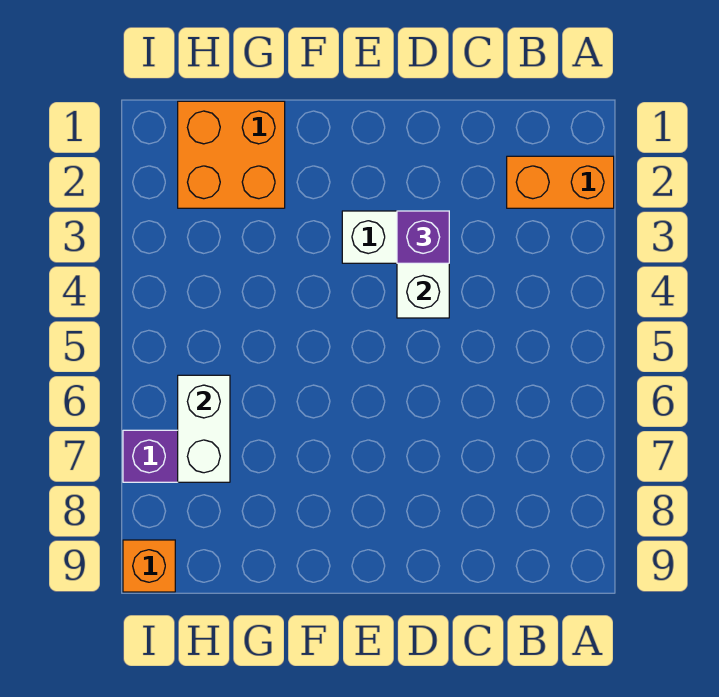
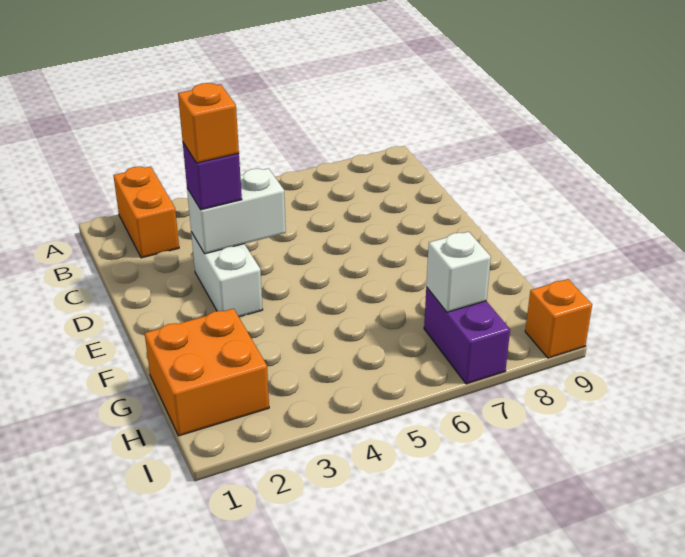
none -> orange brick D3 level 4
white brick H6:H7 level 2 -> white brick H7 level 2

